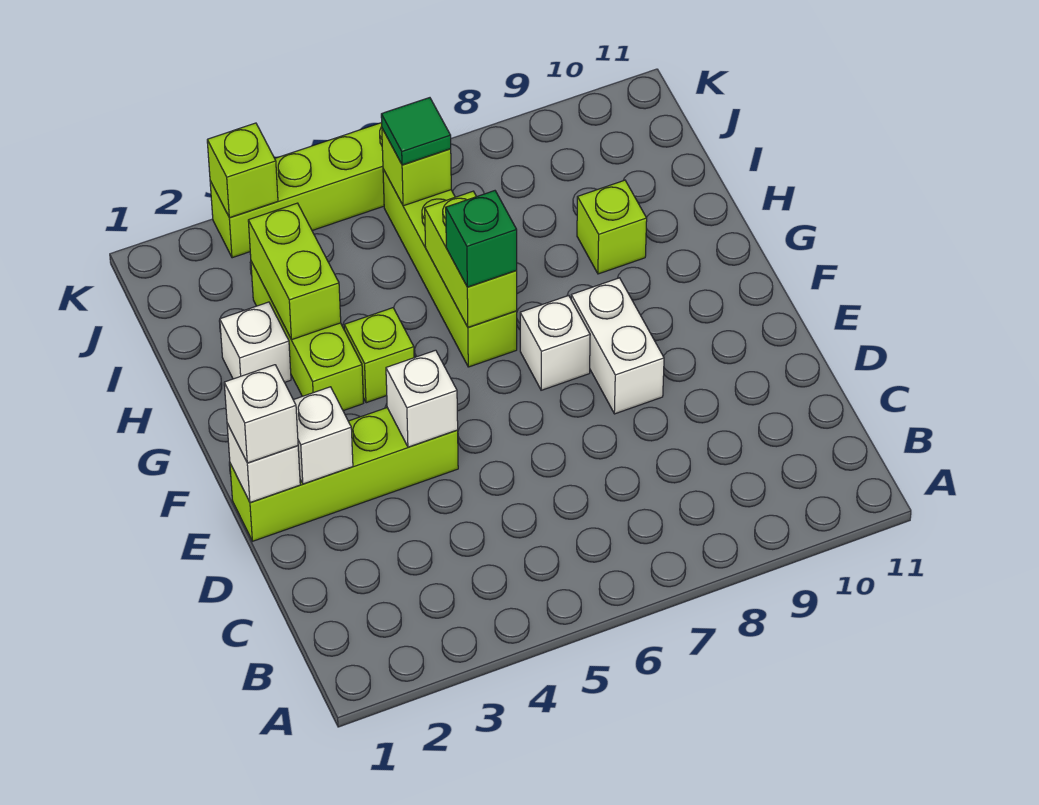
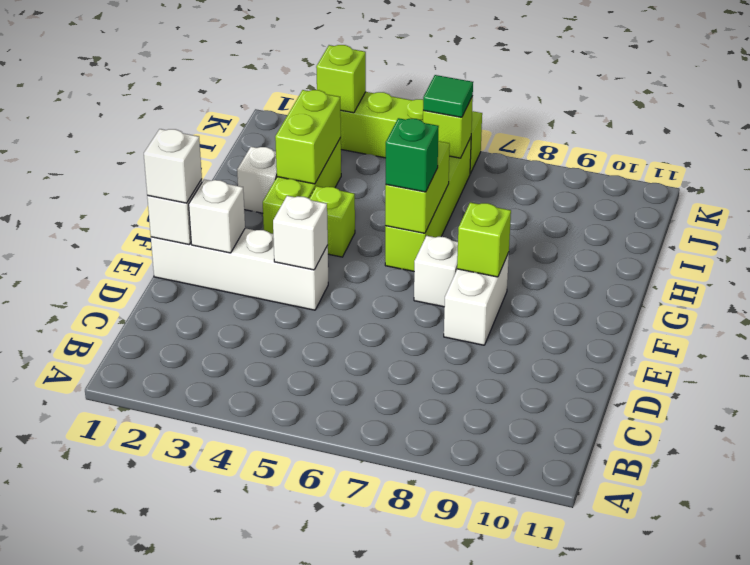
lime brick E1:E4 level 1 -> white brick E1:E4 level 1
lime brick H9 level 1 -> lime brick F8 level 2

